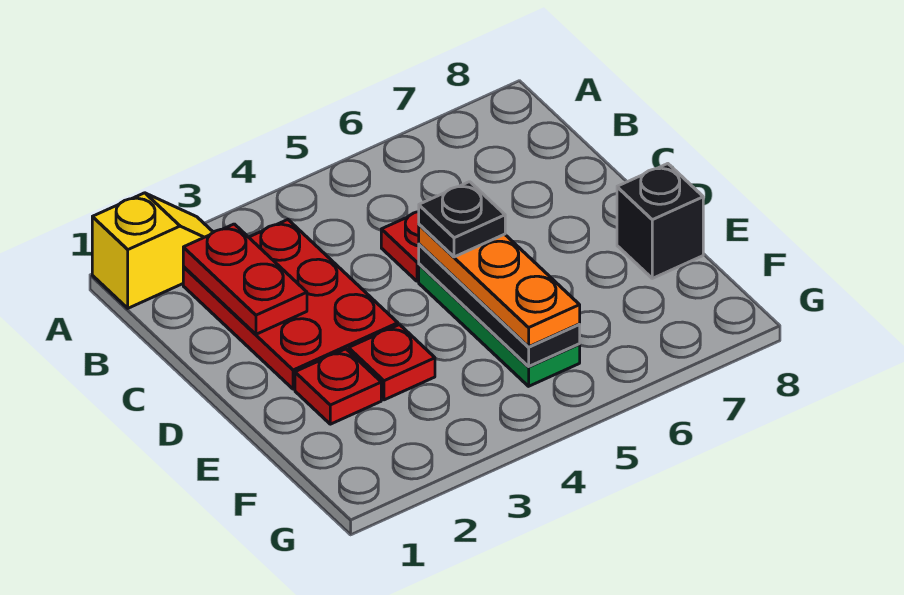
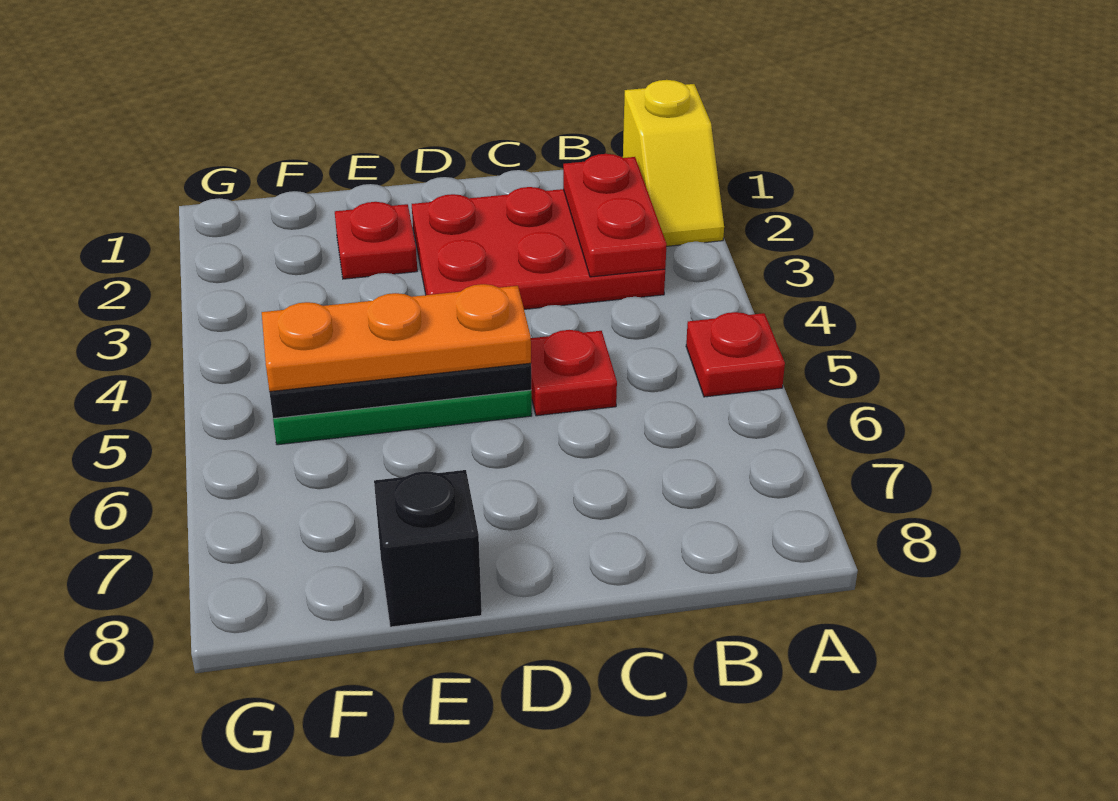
red plate B2:C2 level 2 -> red plate B2:B3 level 2
black plate D5 level 4 -> none
red plate E3 level 1 -> red plate A5 level 1

